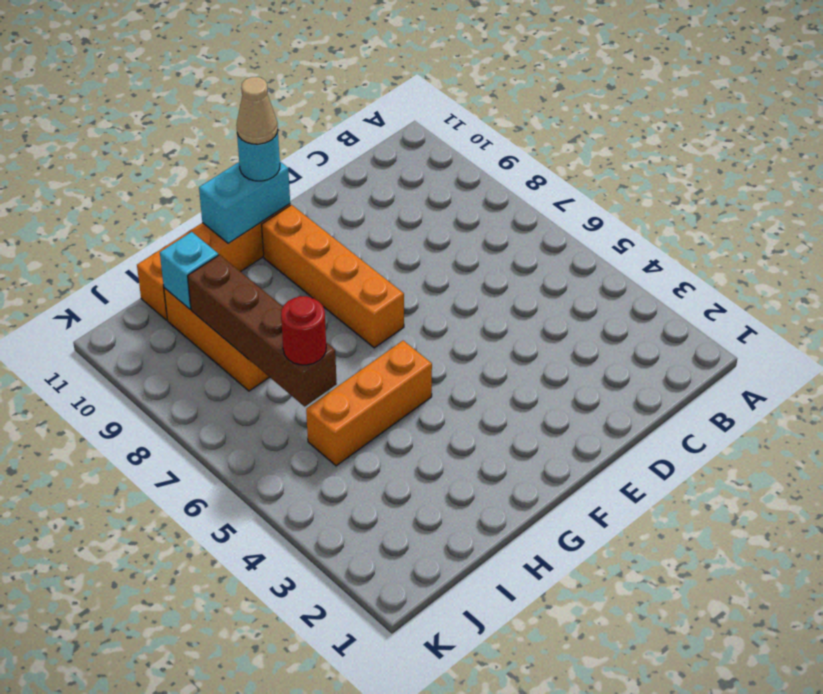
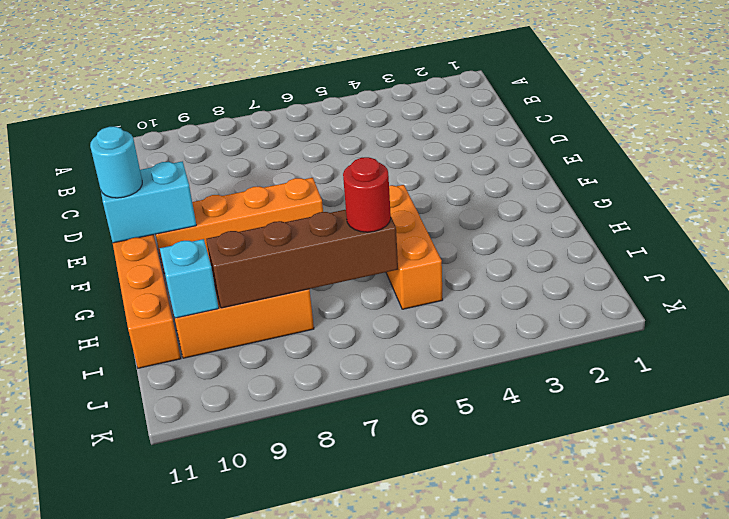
cyan brick F11:G11 level 2 -> cyan brick F10:F11 level 2
tan cone F11 level 4 -> none

